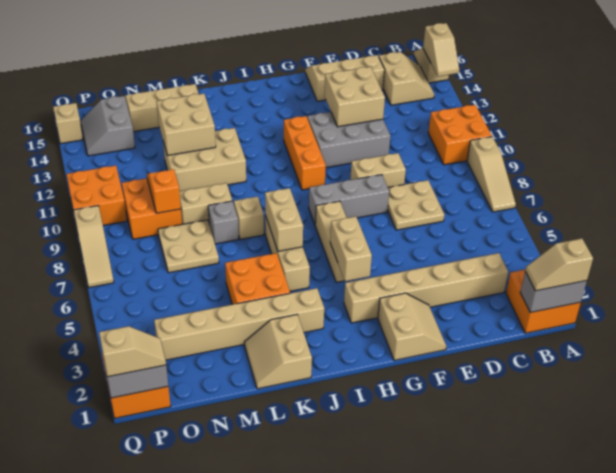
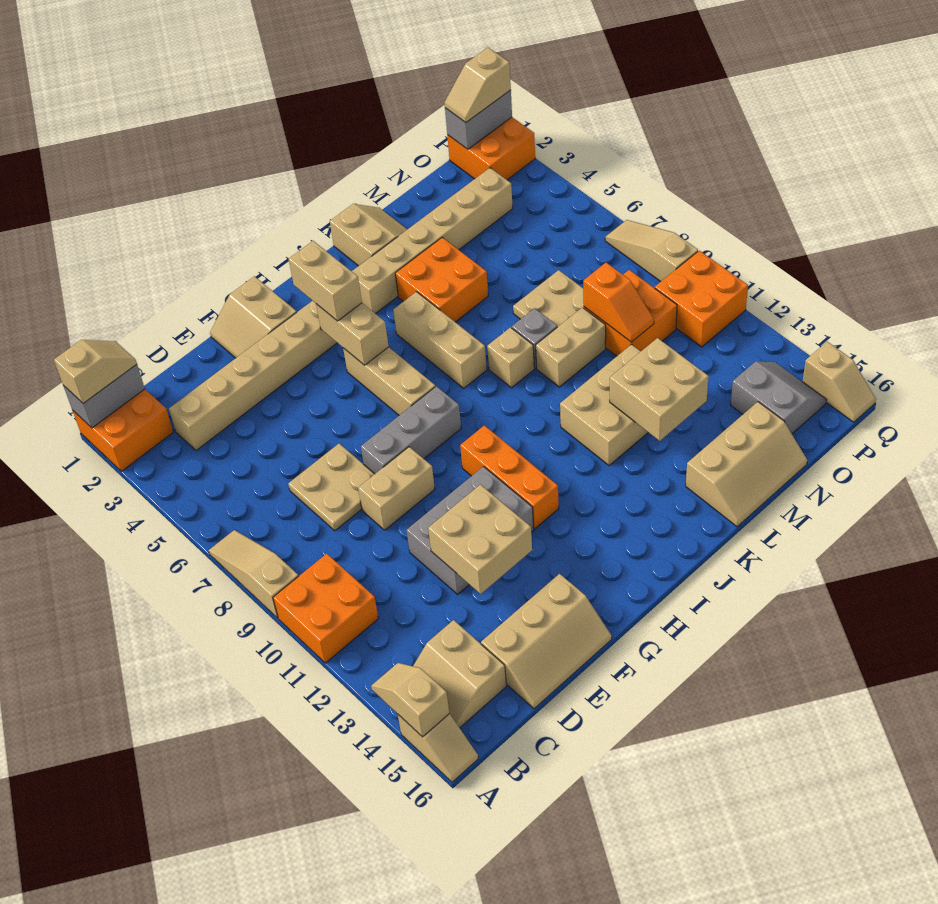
tan brick J6:J7 level 2 -> tan brick H3:H4 level 3

